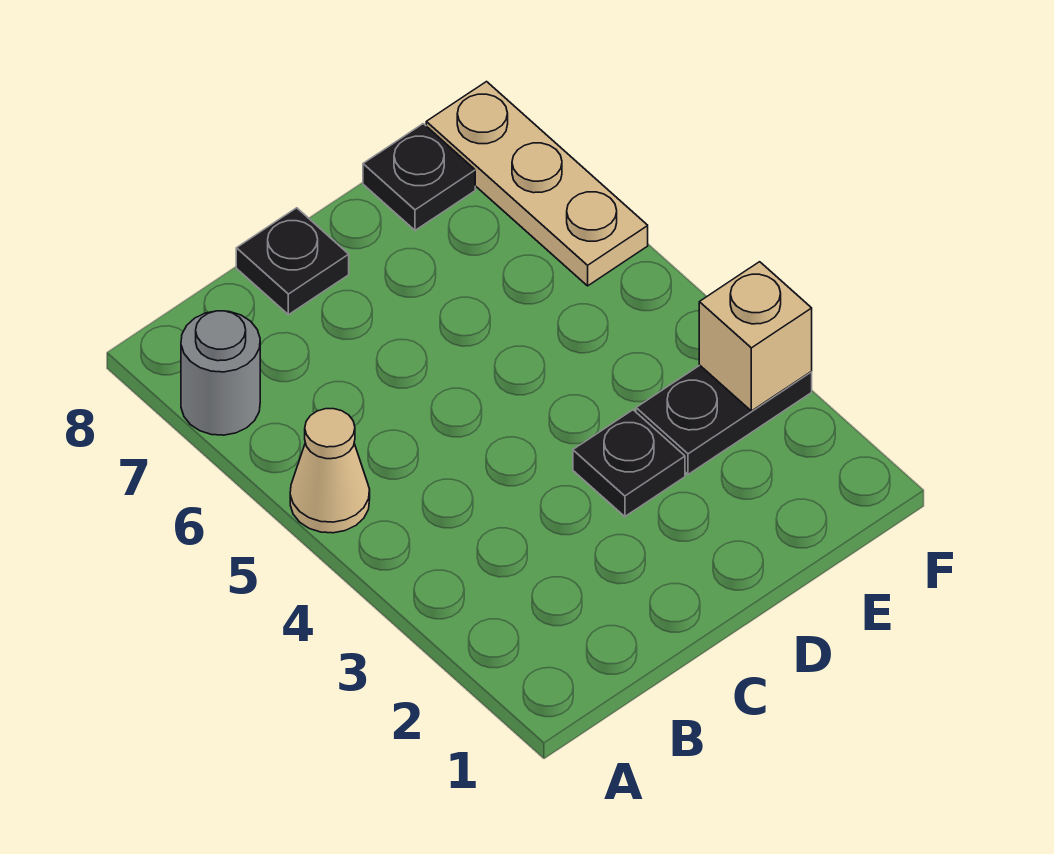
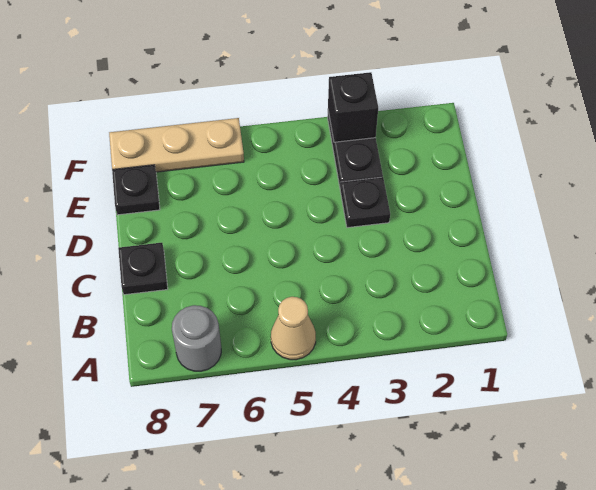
tan brick F3 level 2 -> black brick F3 level 2

